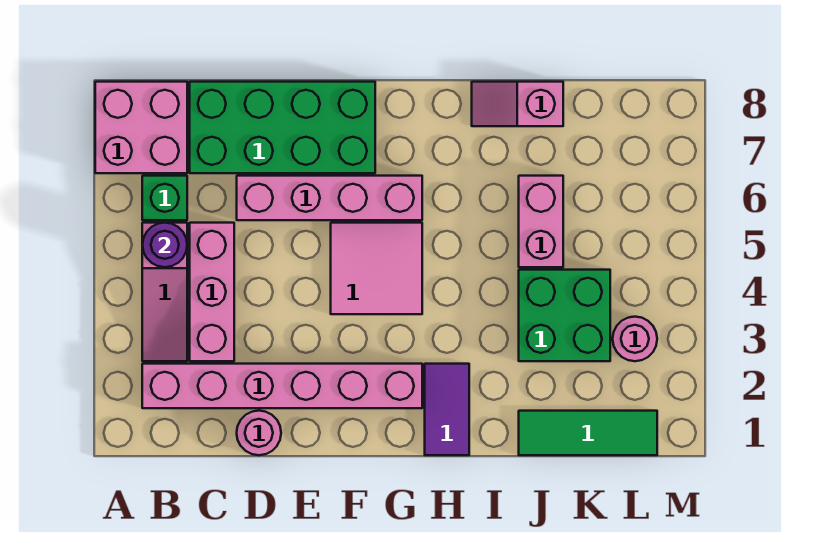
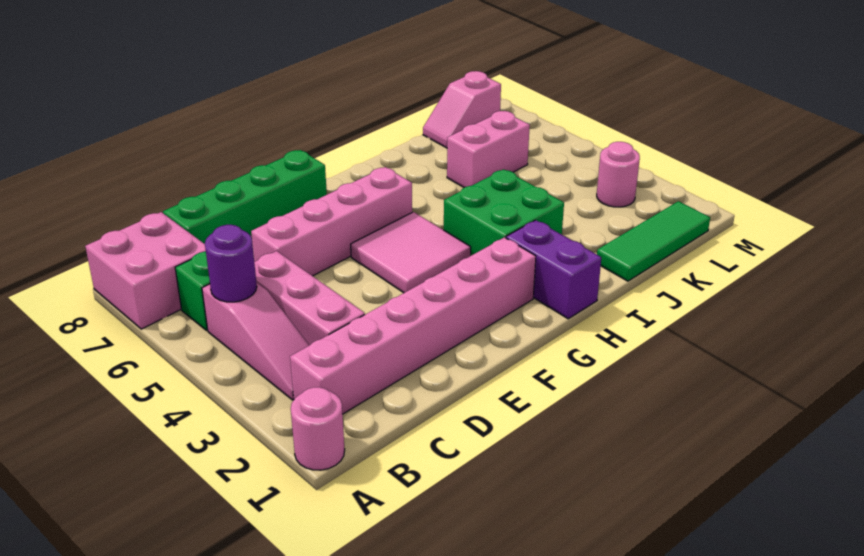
green brick C7:F8 level 1 -> green brick C8:F8 level 1
pink round brick D1 level 1 -> pink round brick A1 level 1
purple tile H1:H2 level 1 -> purple brick H1:H2 level 1
pink slope I8:J8 level 1 top J -> pink slope K8:L8 level 1 top L
green brick J3:K4 level 1 -> green brick H3:I4 level 1
pink brick J5:J6 level 1 -> pink brick J6:K6 level 1

